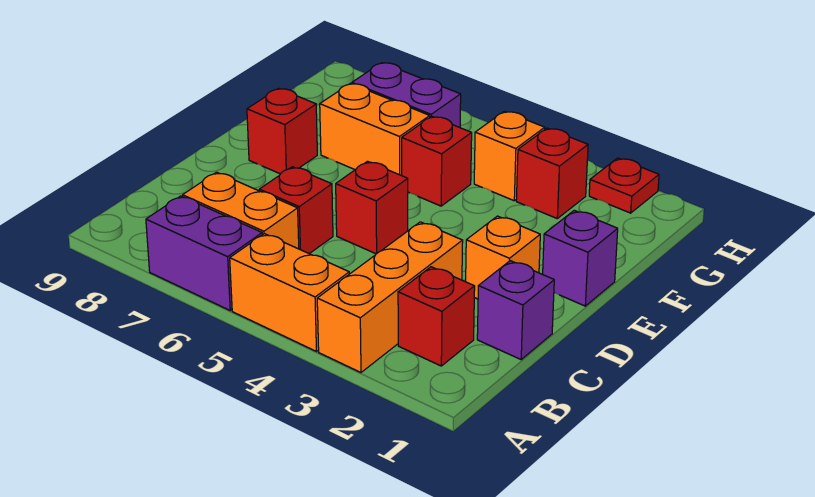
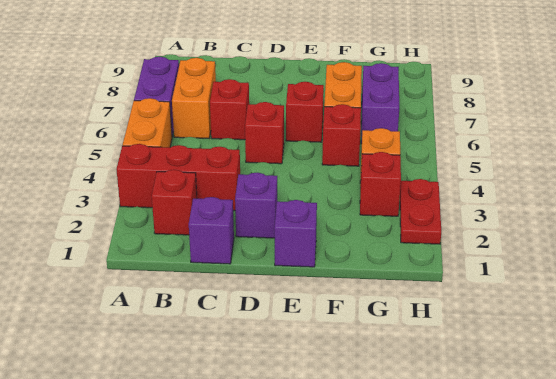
orange brick A3:C3 level 1 -> red brick A3:C3 level 1
orange brick D2 level 1 -> purple brick D2 level 1
red brick E8 level 1 -> red brick E6 level 1
red plate H2 level 1 -> red plate H2:H3 level 1

